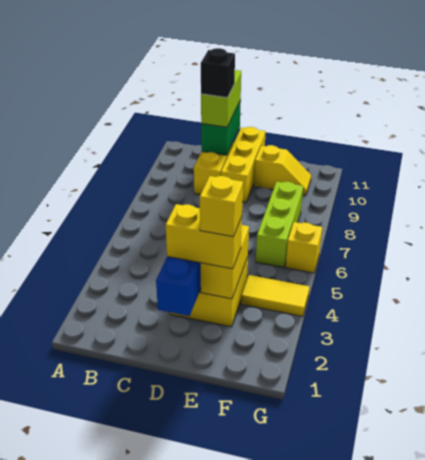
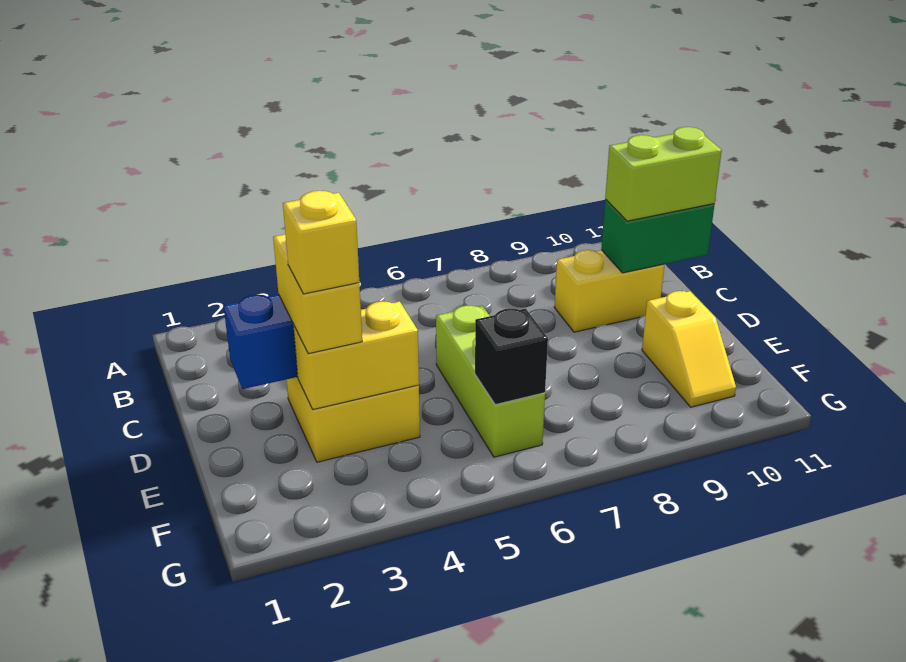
black brick C10 level 4 -> black brick F6 level 2
yellow brick D9:D11 level 1 -> none
yellow tile F4:G4 level 1 -> none
lime brick F6:F8 level 1 -> lime brick D6:F6 level 1
yellow brick G6 level 1 -> none

